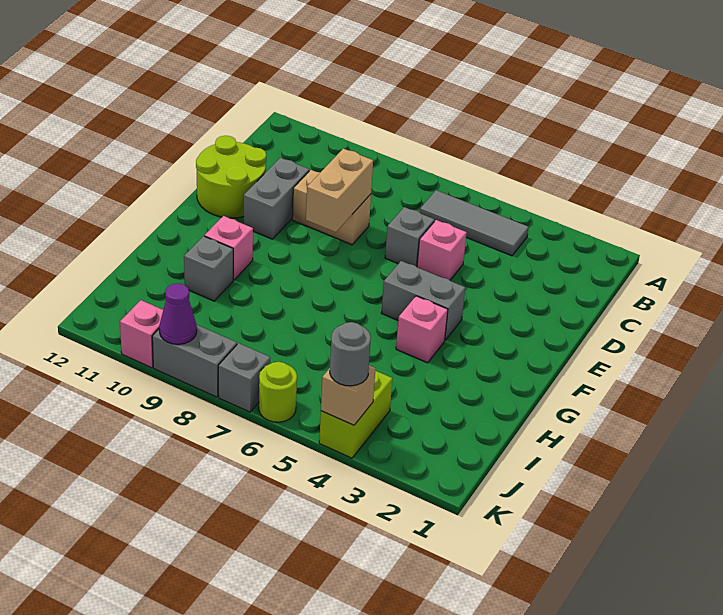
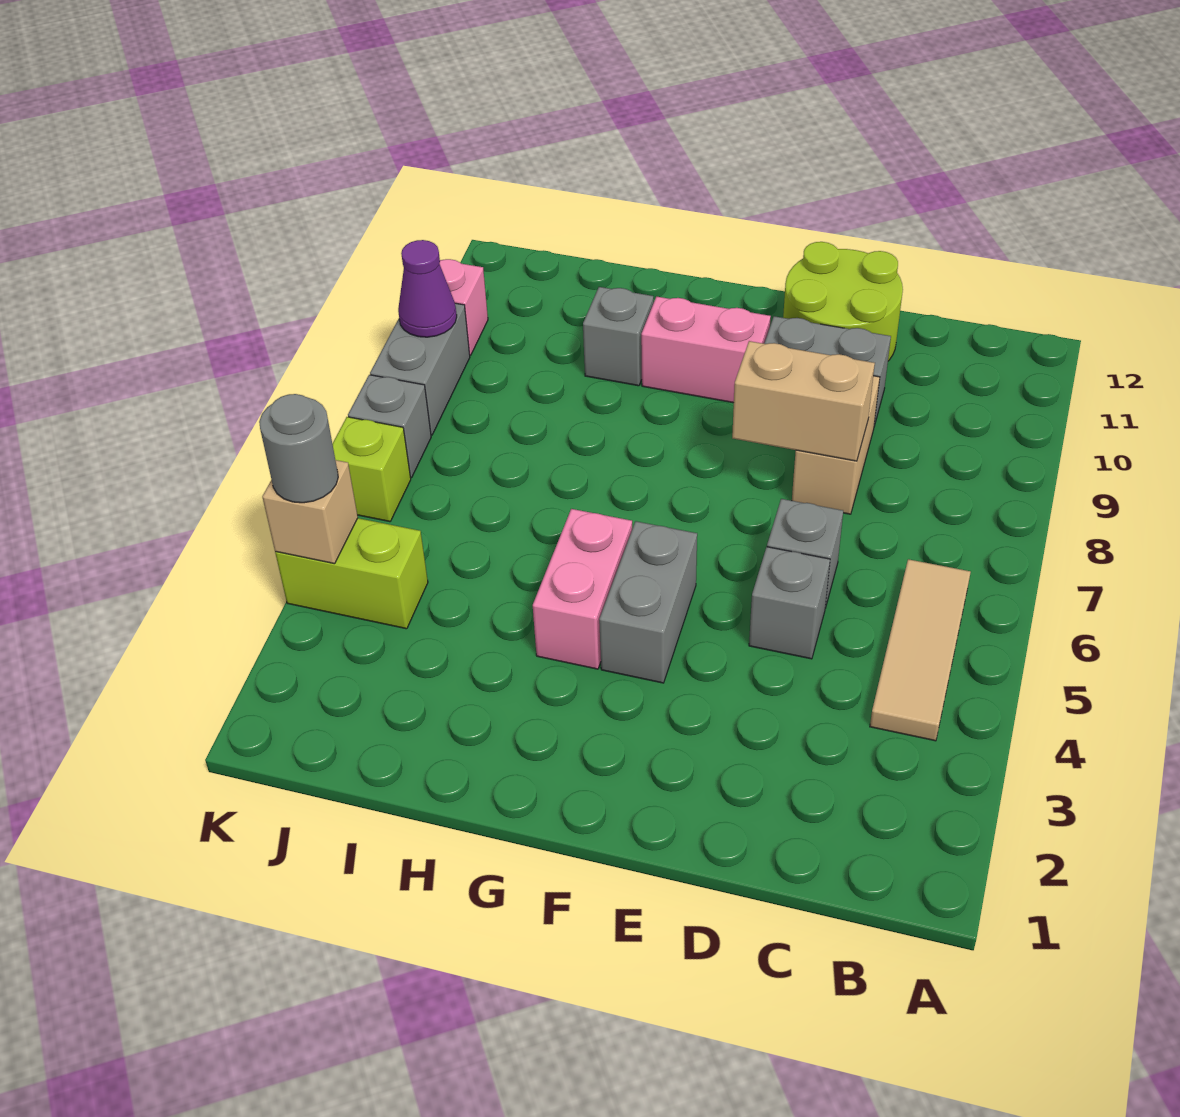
grey tile B4:B6 level 1 -> tan tile B4:B6 level 1
pink brick D5 level 1 -> grey brick D5 level 1
pink brick G4 level 1 -> pink brick G4:G5 level 1
pink brick G10 level 1 -> pink brick F10:G10 level 1
lime round brick K6 level 1 -> lime brick K6 level 1

